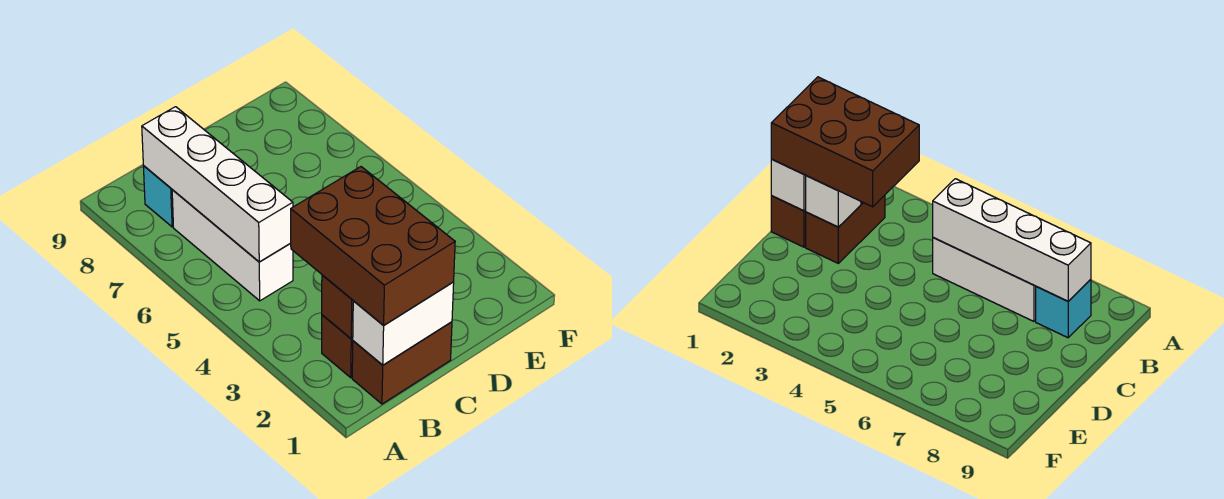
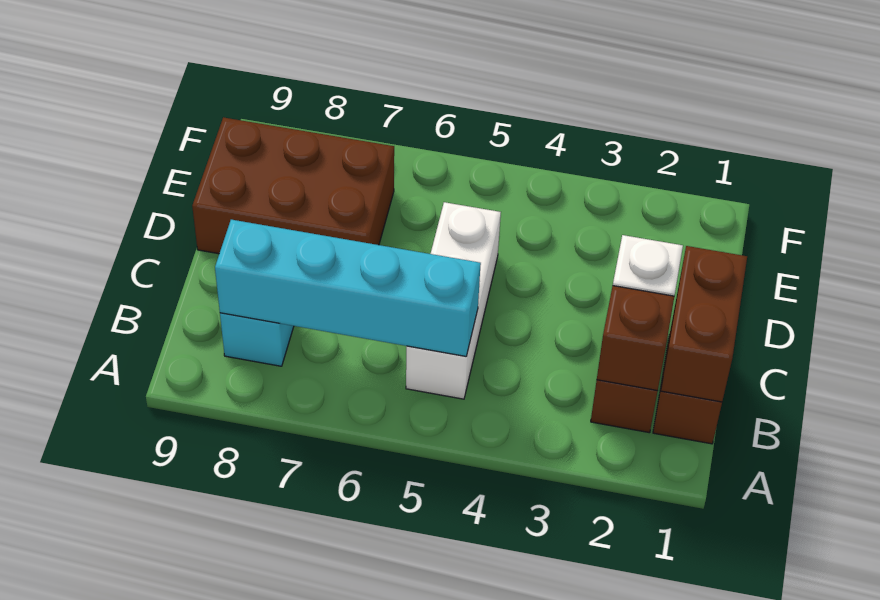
white brick B1:C1 level 2 -> brown brick B1:C1 level 2
brown brick B1:C3 level 3 -> brown brick D7:E9 level 1
white brick B5:B7 level 1 -> white brick B5:D5 level 1
white brick B5:B8 level 2 -> cyan brick B5:B8 level 2

